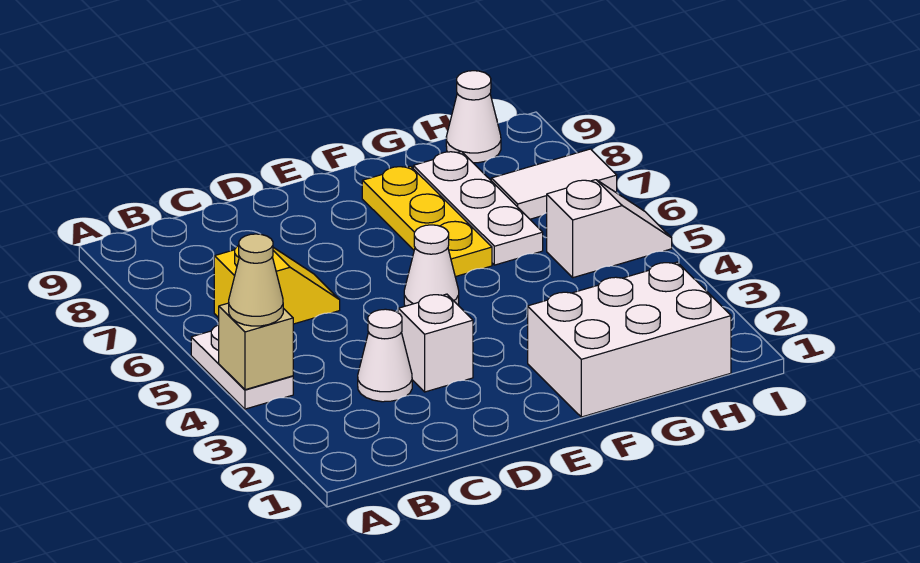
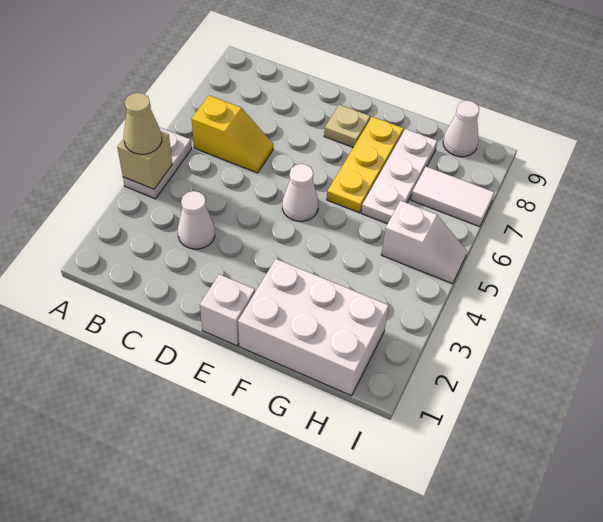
white brick D3 level 1 -> white brick E1 level 1
none -> tan plate E8 level 1

